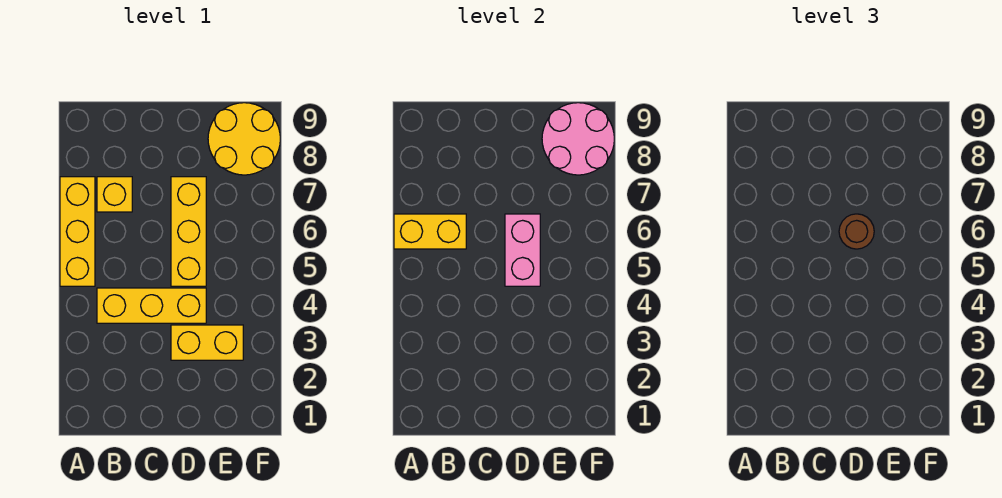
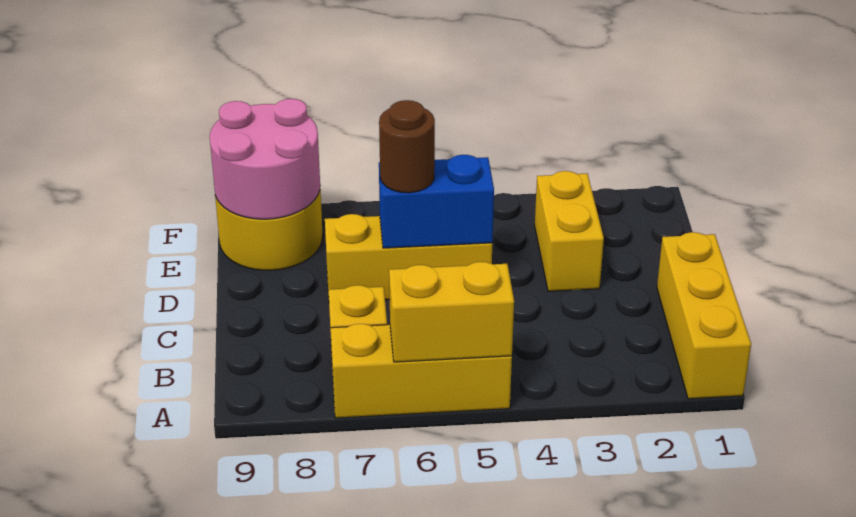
yellow brick A6:B6 level 2 -> yellow brick A5:A6 level 2
yellow brick B4:D4 level 1 -> yellow brick A1:C1 level 1
pink brick D5:D6 level 2 -> blue brick D5:D6 level 2

